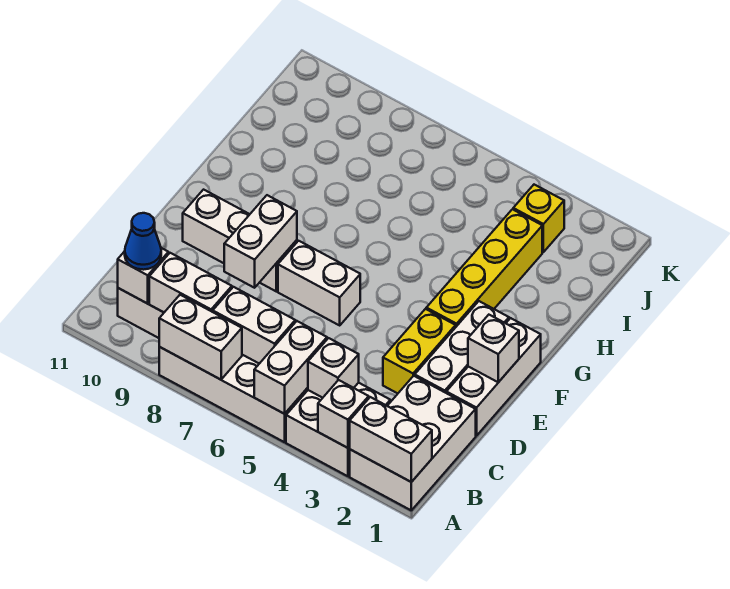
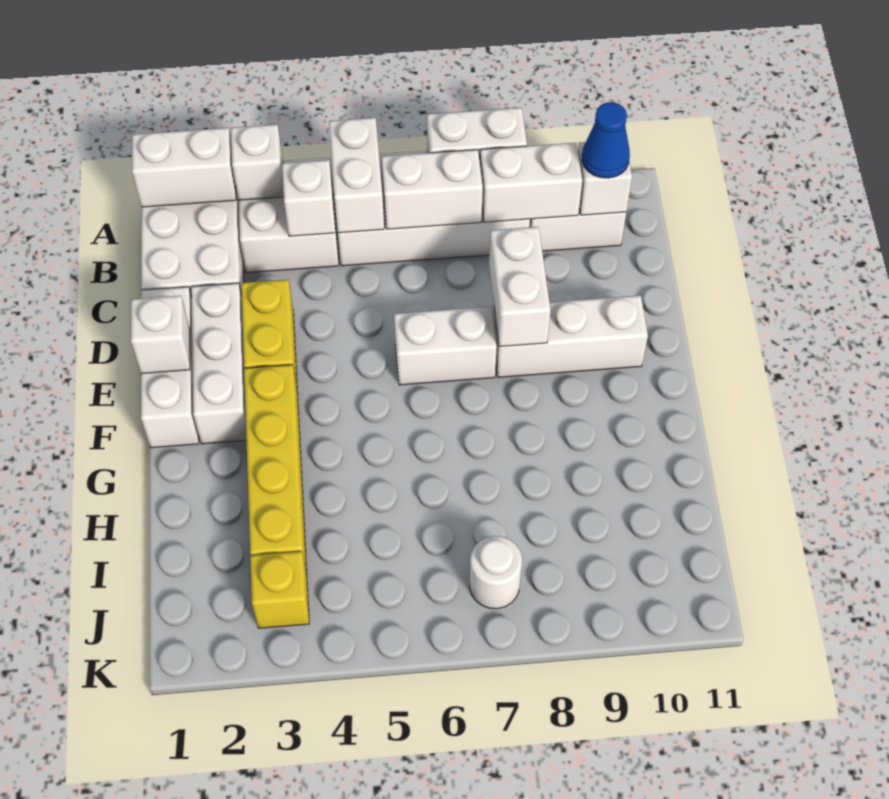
none -> white round brick J7 level 1

